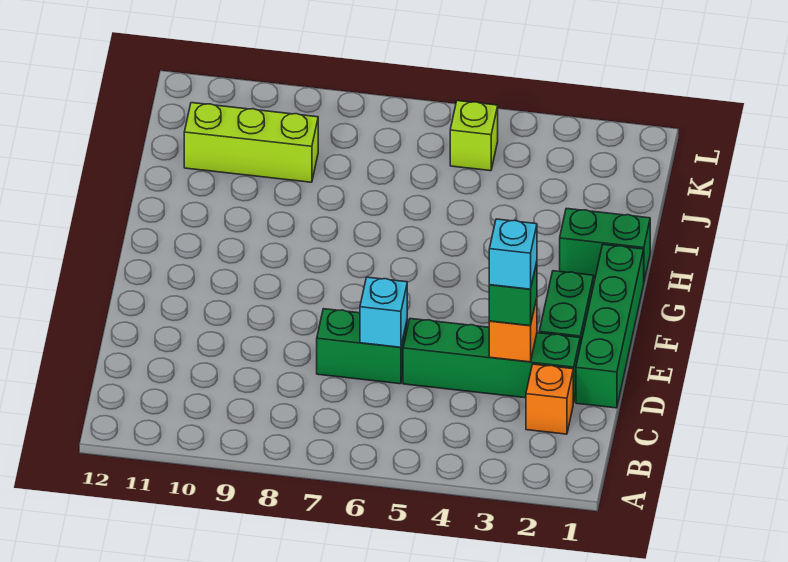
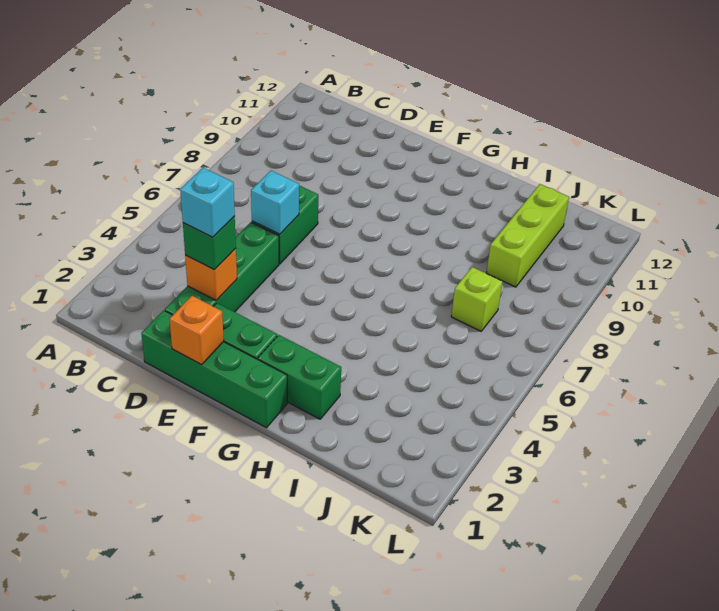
orange brick C2 level 1 -> orange brick E1 level 2
green brick H1:H2 level 1 -> green brick G2:H2 level 1
lime brick K5 level 1 -> lime brick J7 level 1

